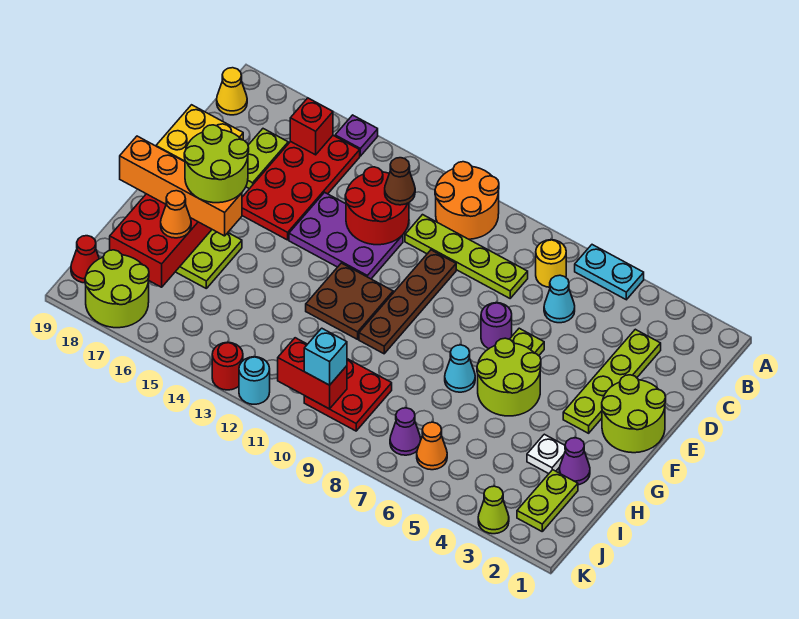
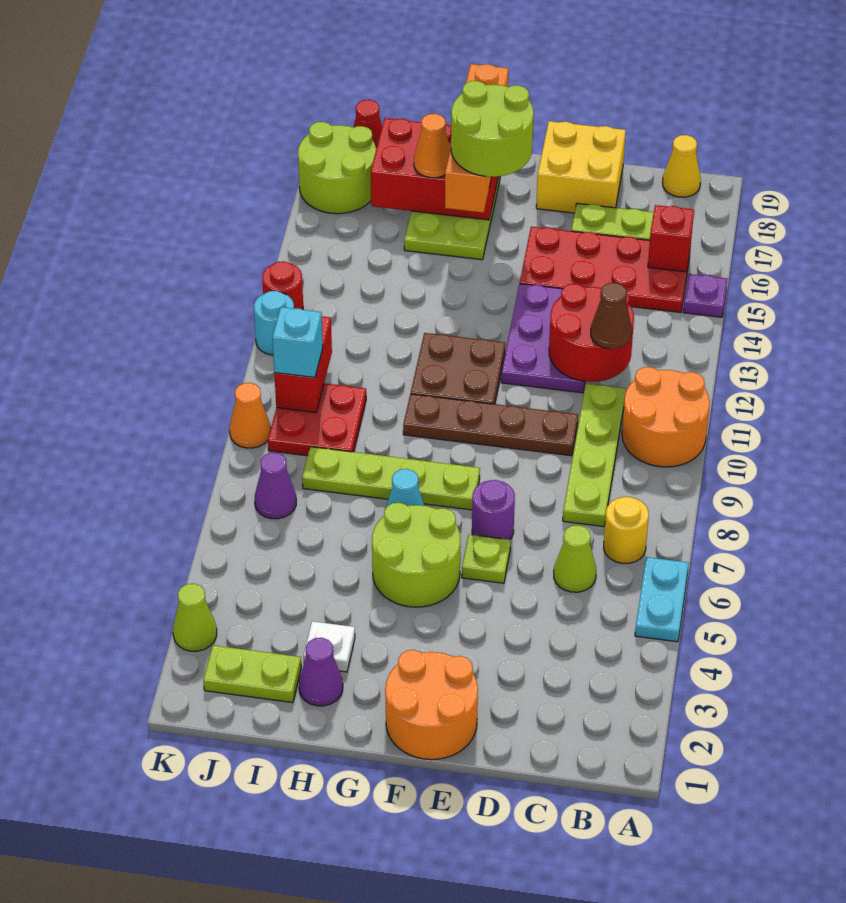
lime plate C3:F3 level 1 -> lime plate F8:I8 level 1
cyan cone C6 level 1 -> lime cone C6 level 1
lime round brick E1:F2 level 1 -> orange round brick E1:F2 level 1
orange cone J6 level 1 -> orange cone K9 level 1

